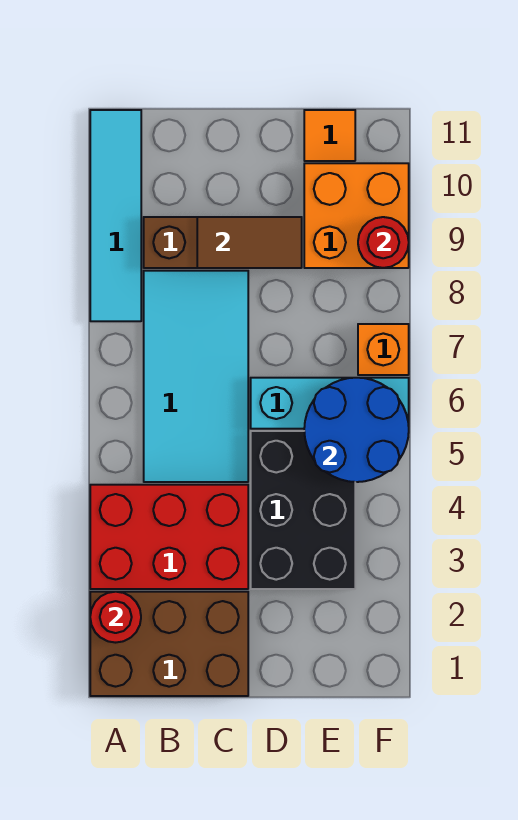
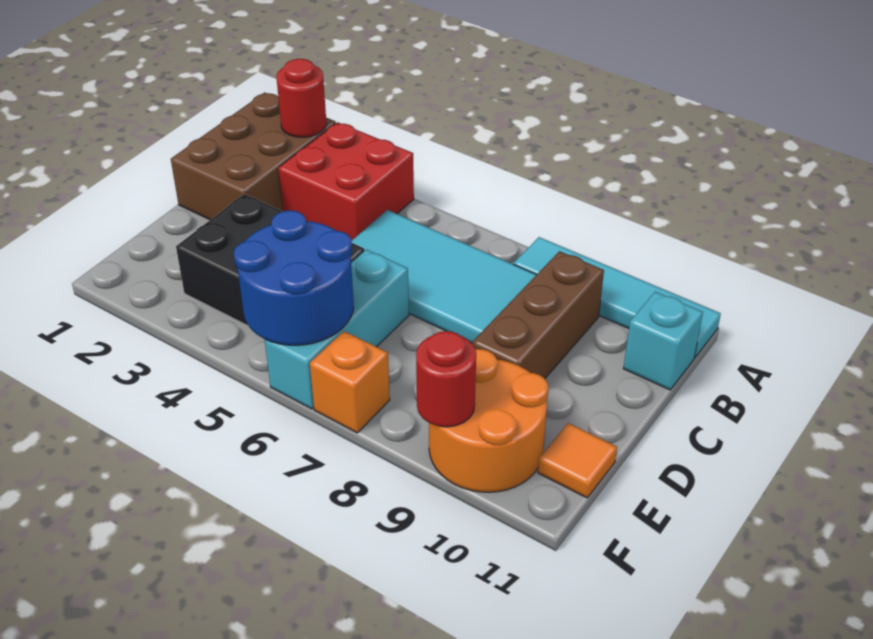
red brick A3:C4 level 1 -> red brick A3:B4 level 1
none -> cyan brick B11 level 1
brown tile C9:D9 level 2 -> none
orange brick E9:F10 level 1 -> orange round brick E9:F10 level 1

